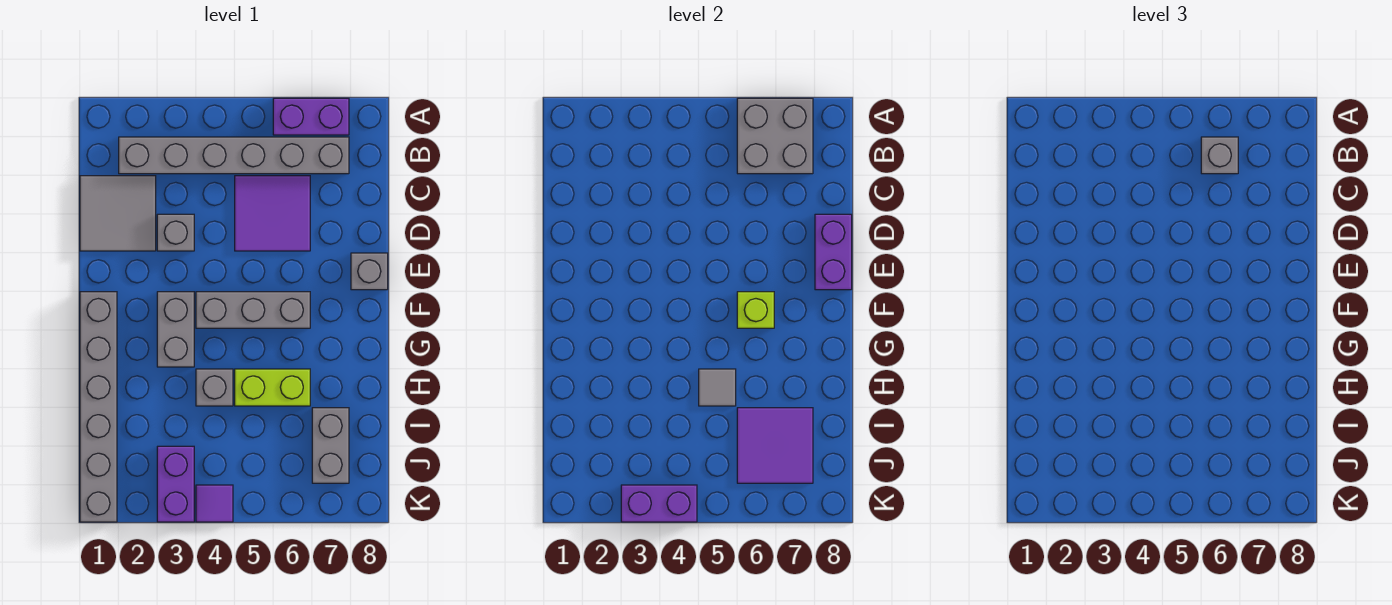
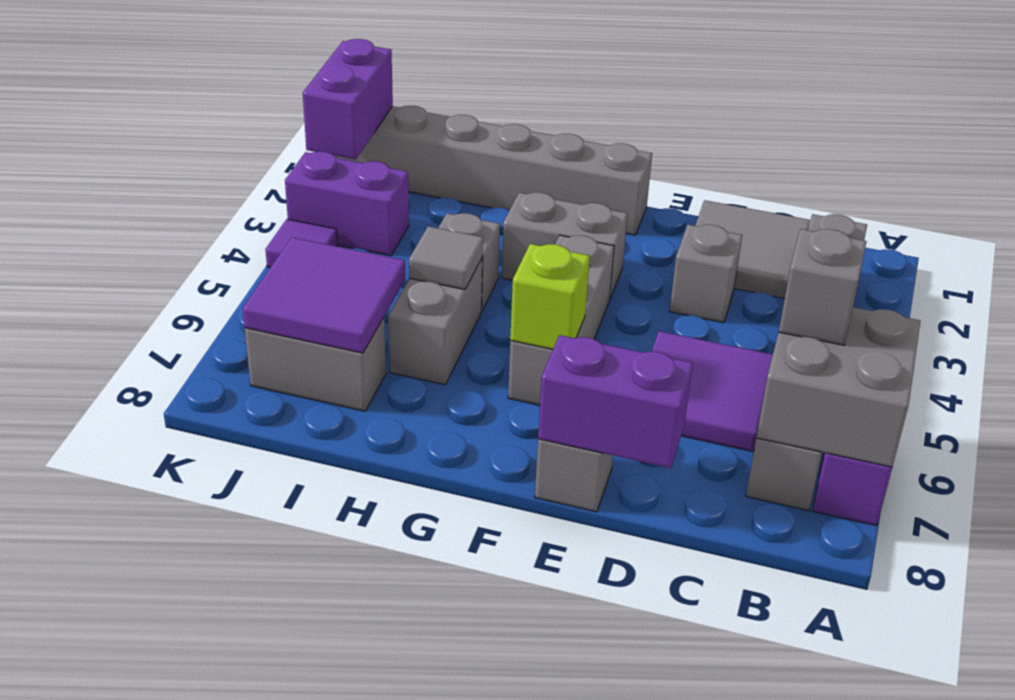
lime brick H5:H6 level 1 -> grey brick H5:H6 level 1
purple brick K3:K4 level 2 -> purple brick K1:K2 level 2

